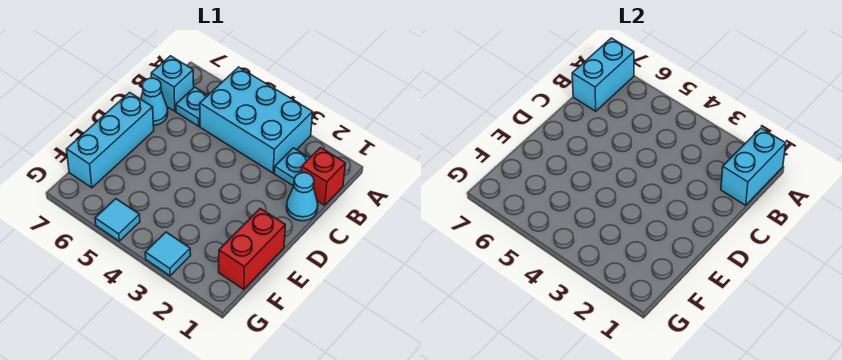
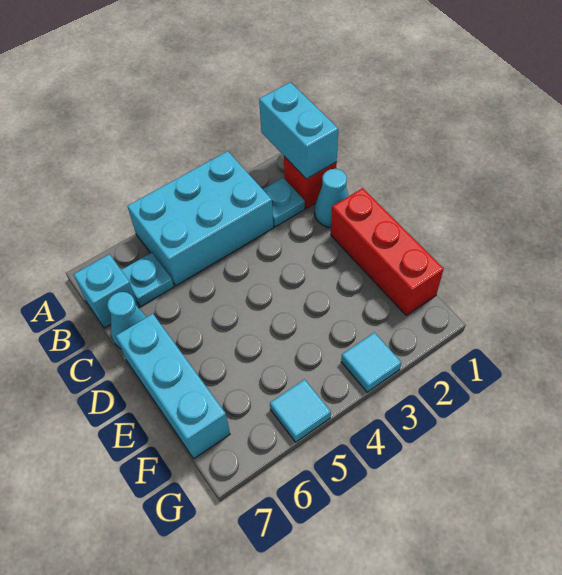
cyan brick A7:B7 level 2 -> none
red brick E1:F1 level 1 -> red brick D1:F1 level 1

